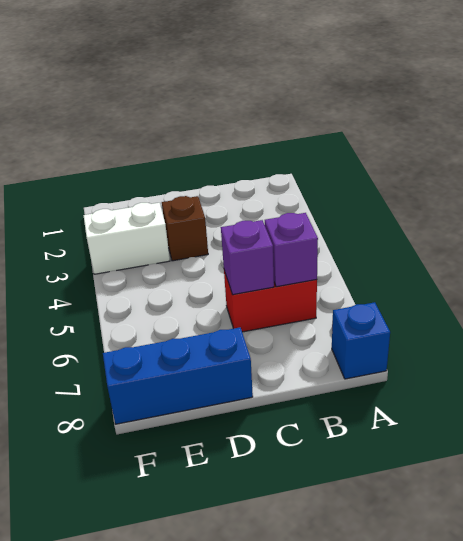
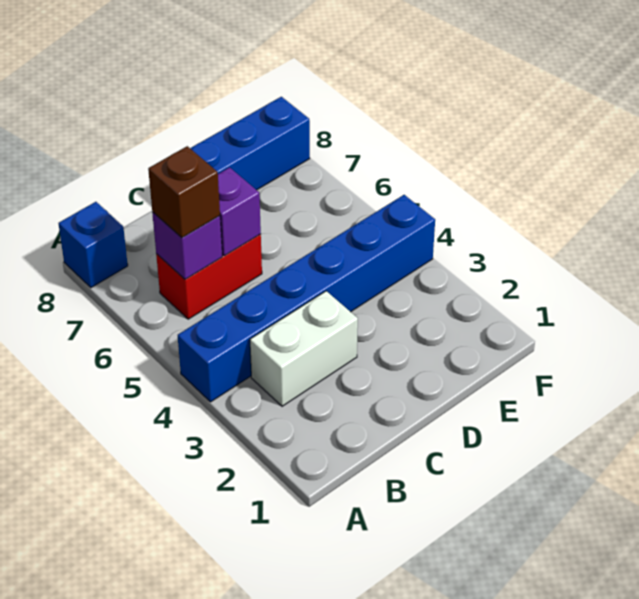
none -> blue brick A4:F4 level 1
brown brick D3 level 1 -> brown brick B6 level 3
white brick E3:F3 level 1 -> white brick B3:C3 level 1

